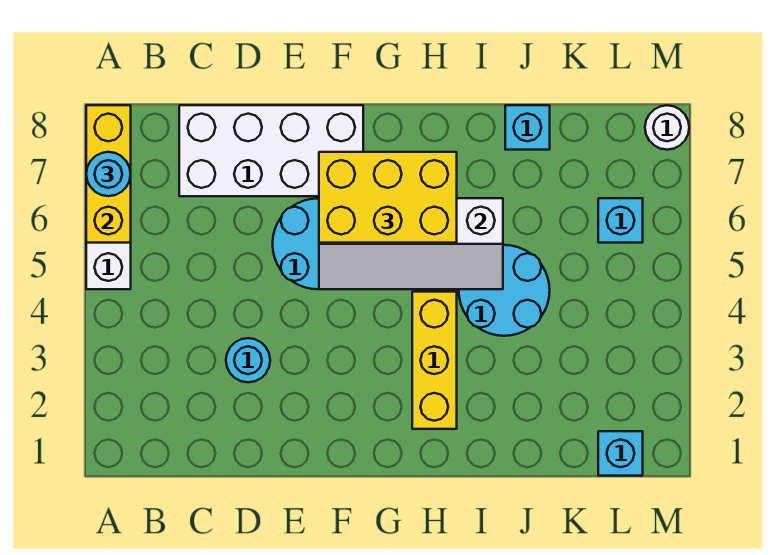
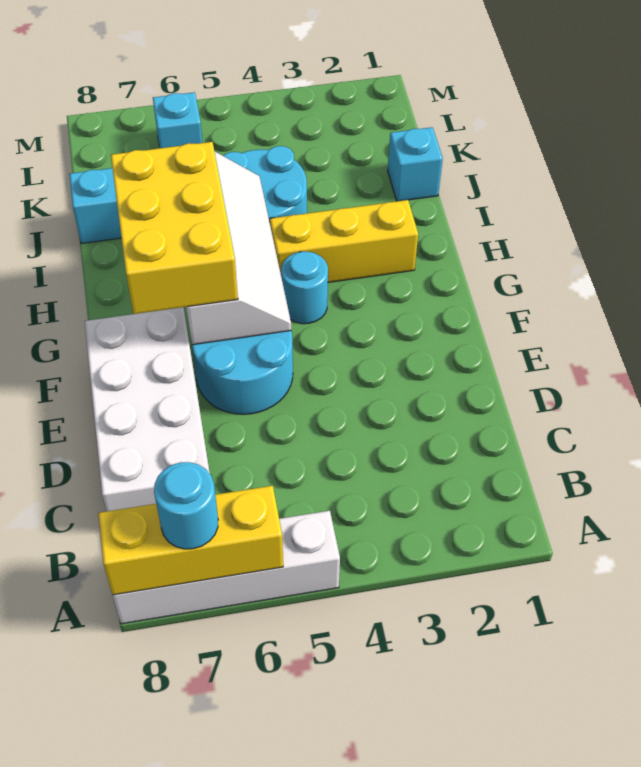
cyan round brick D3 level 1 -> cyan round brick G4 level 1
cyan brick L1 level 1 -> cyan brick J1 level 1
white round brick M8 level 1 -> none

